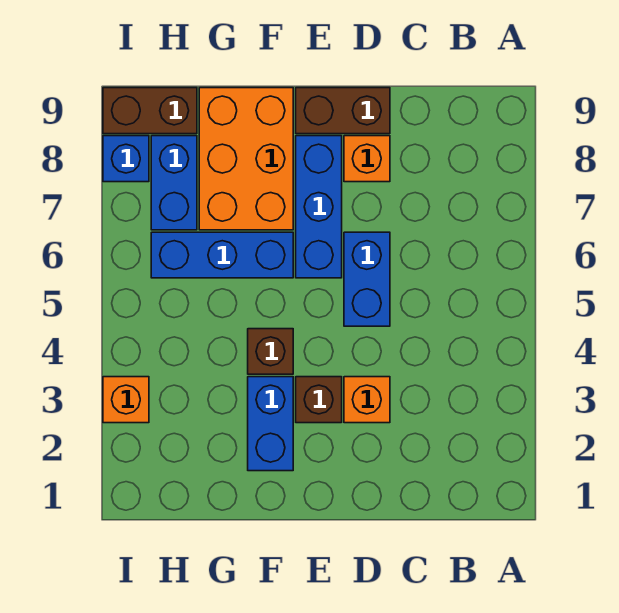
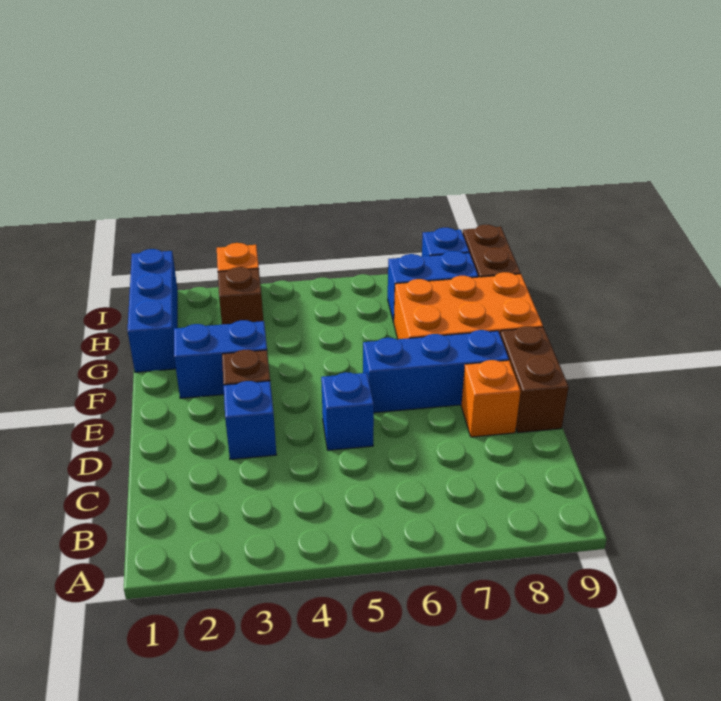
orange brick D3 level 1 -> blue brick D3 level 1
blue brick D5:D6 level 1 -> blue brick D5 level 1
brown brick F4 level 1 -> brown brick H3 level 1
blue brick F6:H6 level 1 -> blue brick G1:I1 level 1

